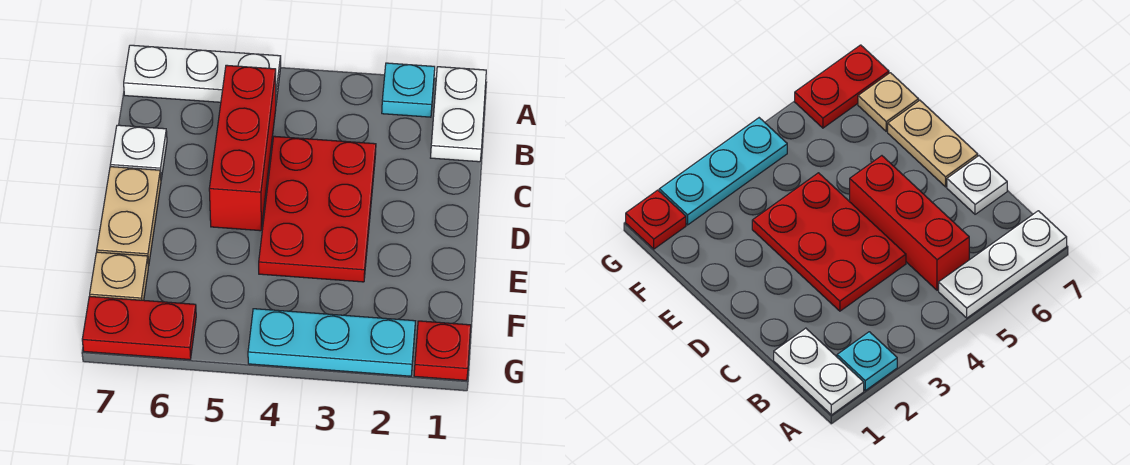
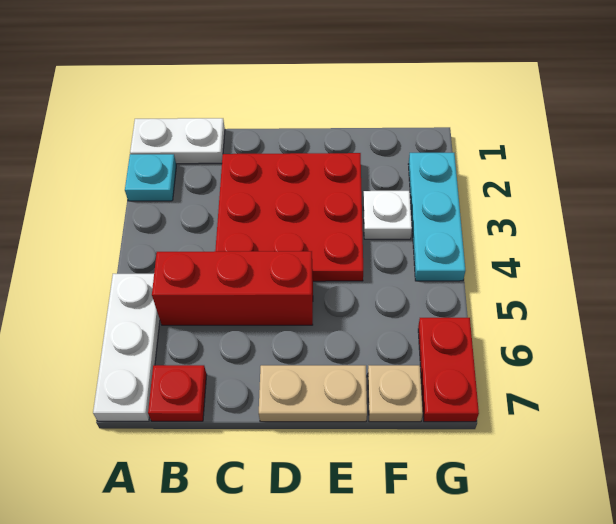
red plate C3:E4 level 1 -> red plate C2:E4 level 1
white plate C7 level 1 -> white plate F3 level 1
red plate G1 level 1 -> red plate B7 level 1

